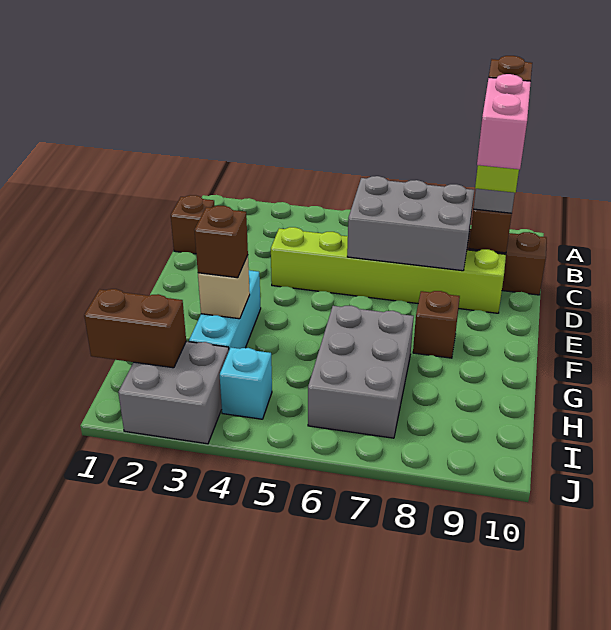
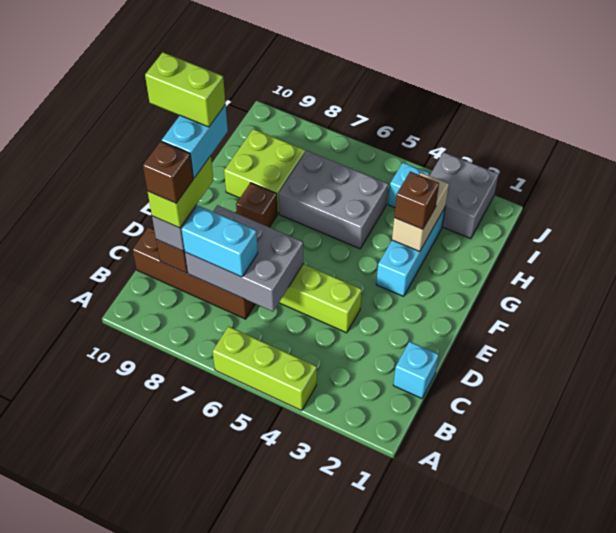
none -> lime brick A4:A6 level 1
brown brick C1 level 1 -> cyan brick C1 level 1
none -> cyan brick C7:C8 level 3
pink brick D9:E9 level 5 -> cyan brick D9:E9 level 5
none -> lime brick E9:E10 level 6
tan brick G3 level 2 -> tan brick G3:H3 level 2
grey brick G6:I7 level 1 -> grey brick G5:H7 level 1
none -> lime brick G8:H9 level 1
brown brick I1:I2 level 2 -> none

